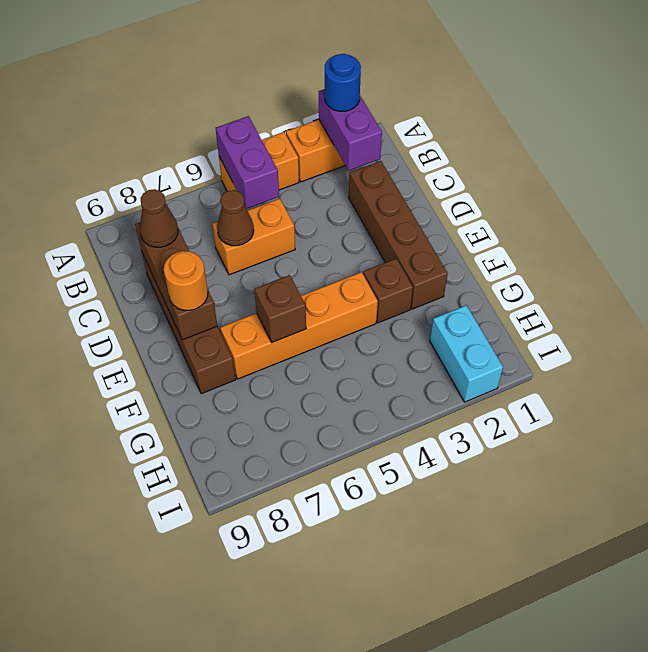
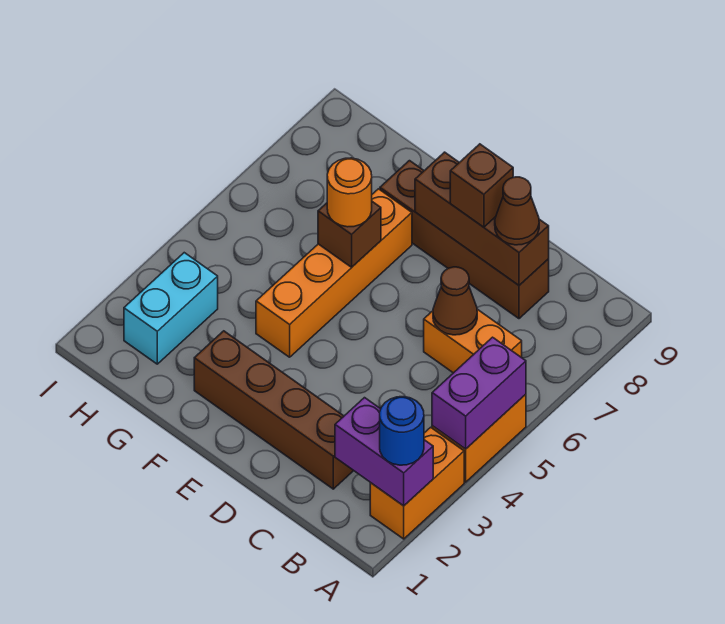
purple brick A5:B5 level 2 -> purple brick A4:A5 level 2
orange brick C5:C6 level 1 -> orange brick B6:C6 level 1
orange round brick E8 level 3 -> orange round brick F6 level 3
brown brick F3 level 1 -> brown brick D8 level 3
cyan brick H2:I2 level 1 -> cyan brick H2:H3 level 1

